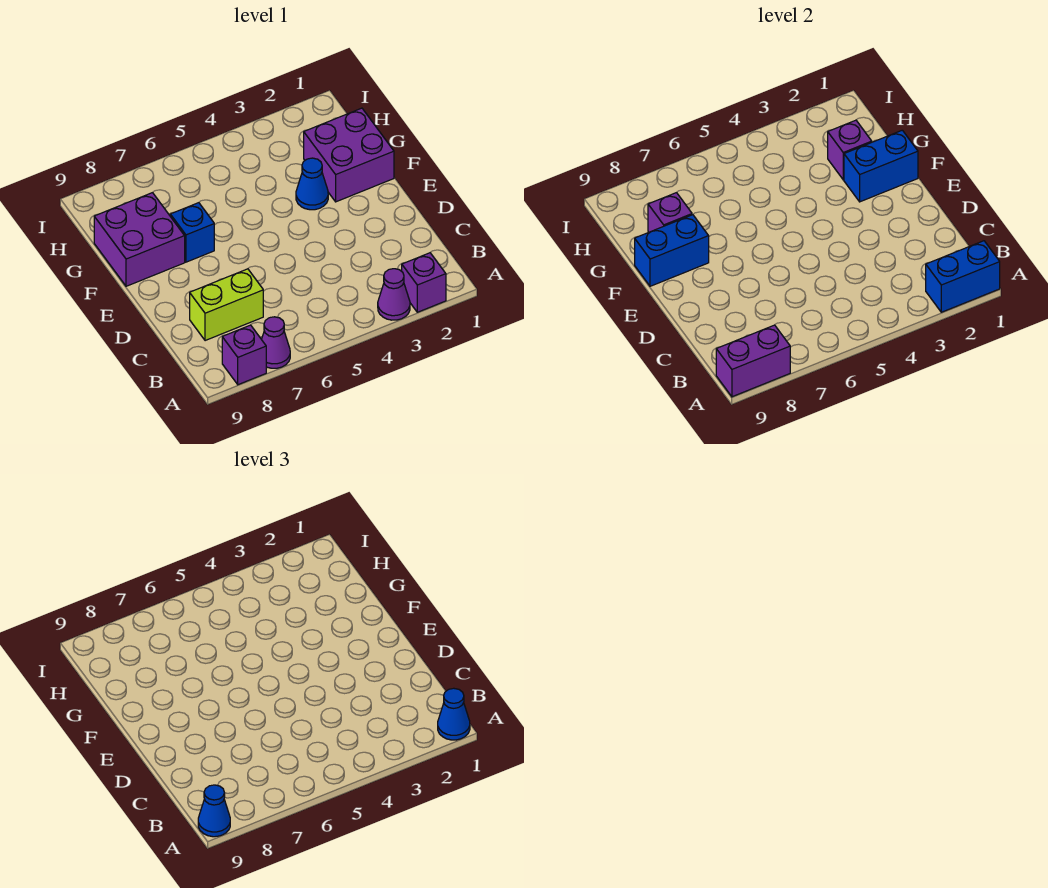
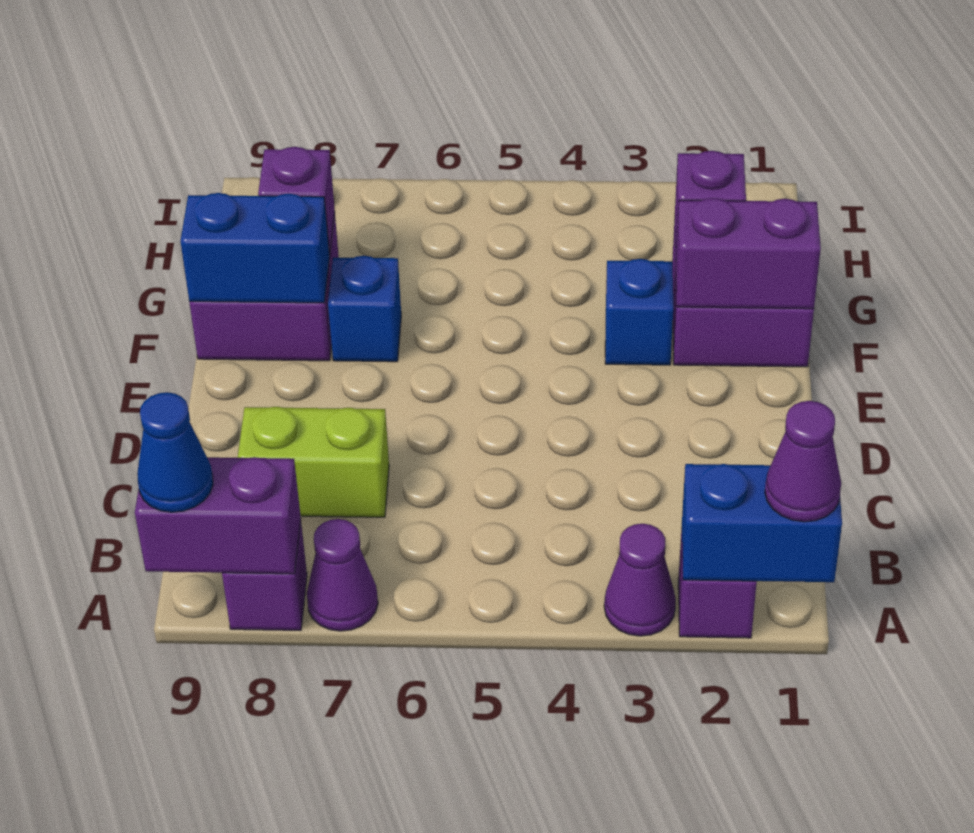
blue cone A1 level 3 -> purple cone A1 level 3
blue brick F1:F2 level 2 -> purple brick F1:F2 level 2
blue cone F3 level 1 -> blue brick F3 level 1

